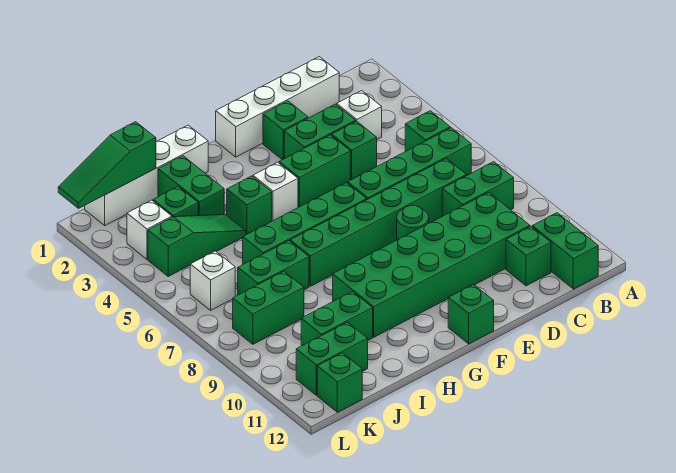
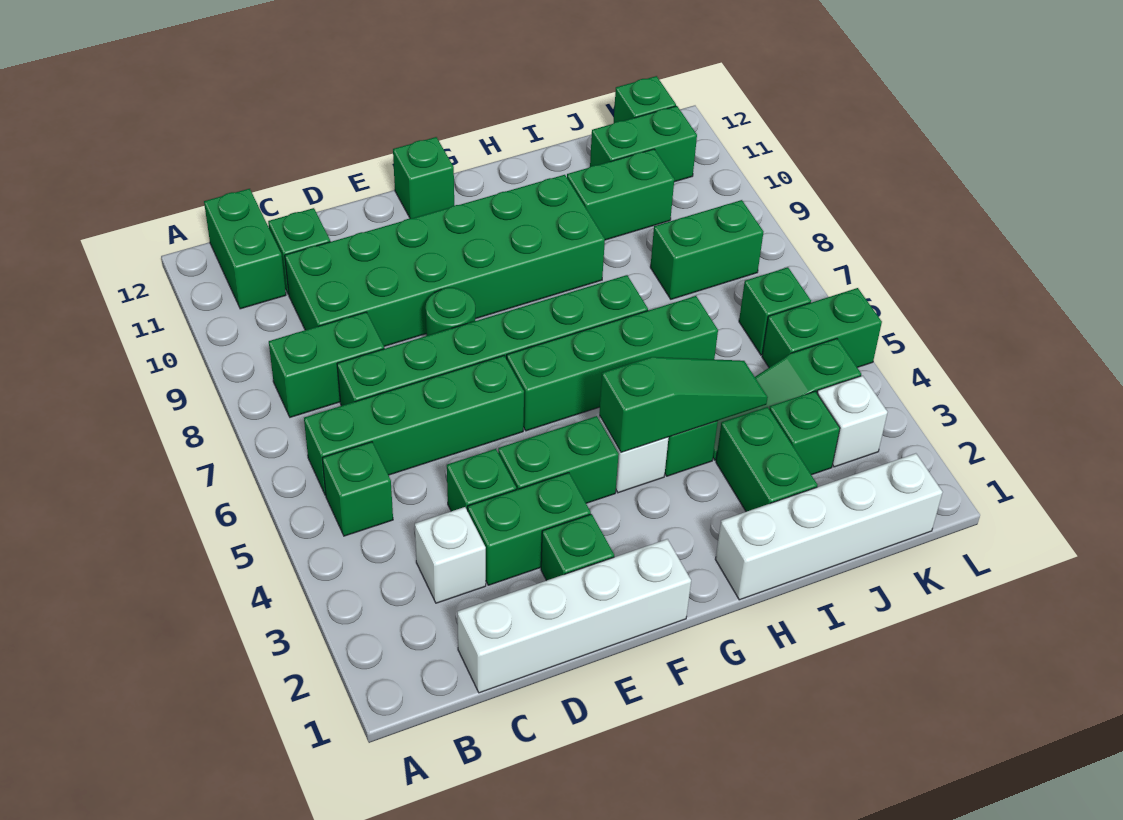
green brick I7:J7 level 1 -> green brick K5:L5 level 1
green slope J1:L1 level 2 top J -> green slope G4:I4 level 2 top G
white brick K6 level 1 -> green brick K6 level 1

